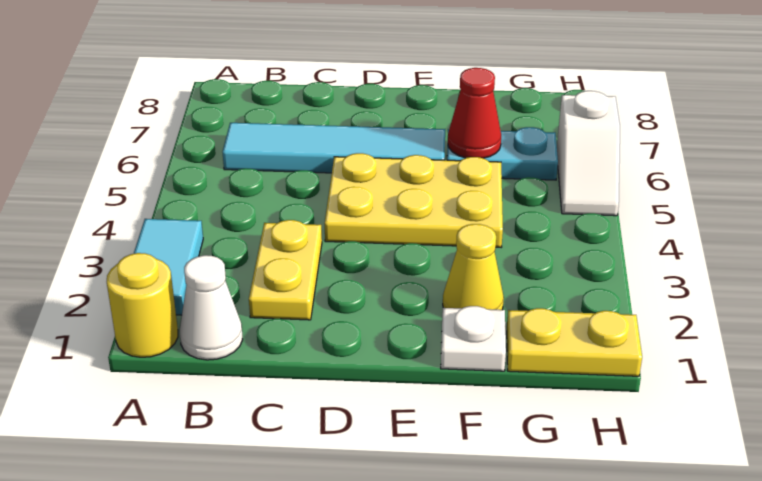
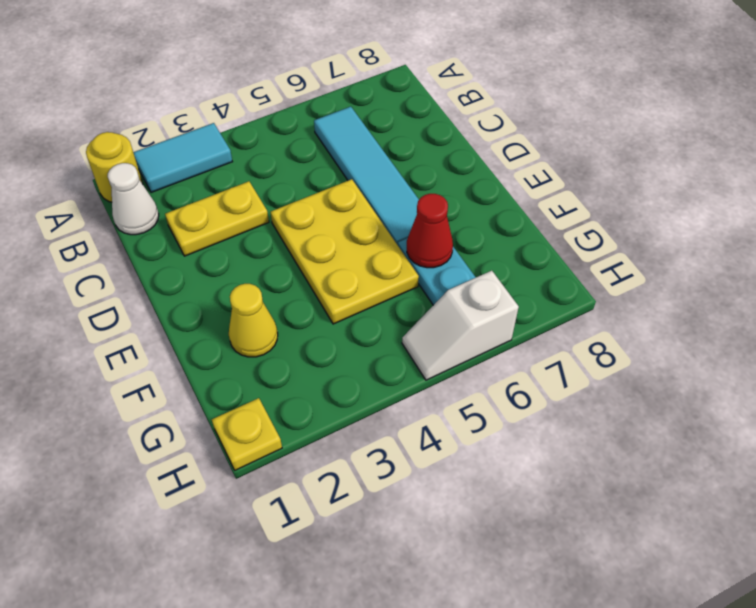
white plate F1 level 1 -> none
yellow plate G1:H1 level 1 -> yellow plate H1 level 1

